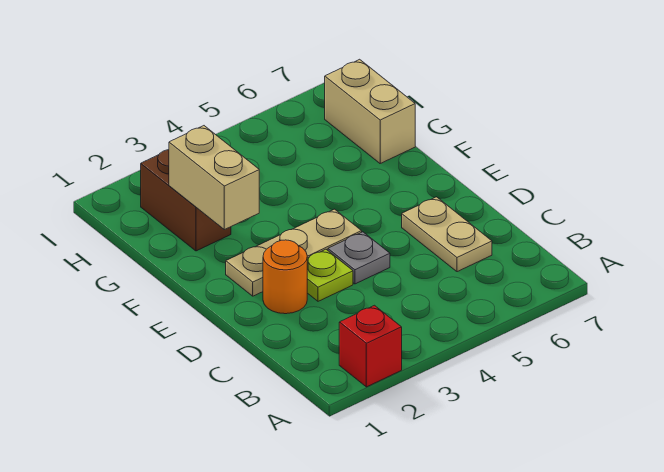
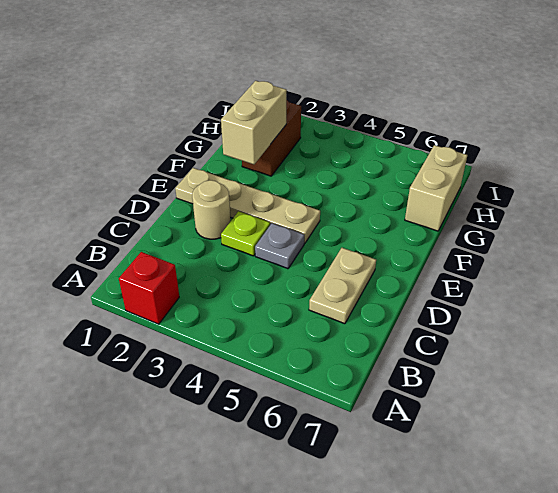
orange round brick D2 level 1 -> tan round brick D2 level 1
tan plate E2:E4 level 1 -> tan plate E1:E4 level 1

